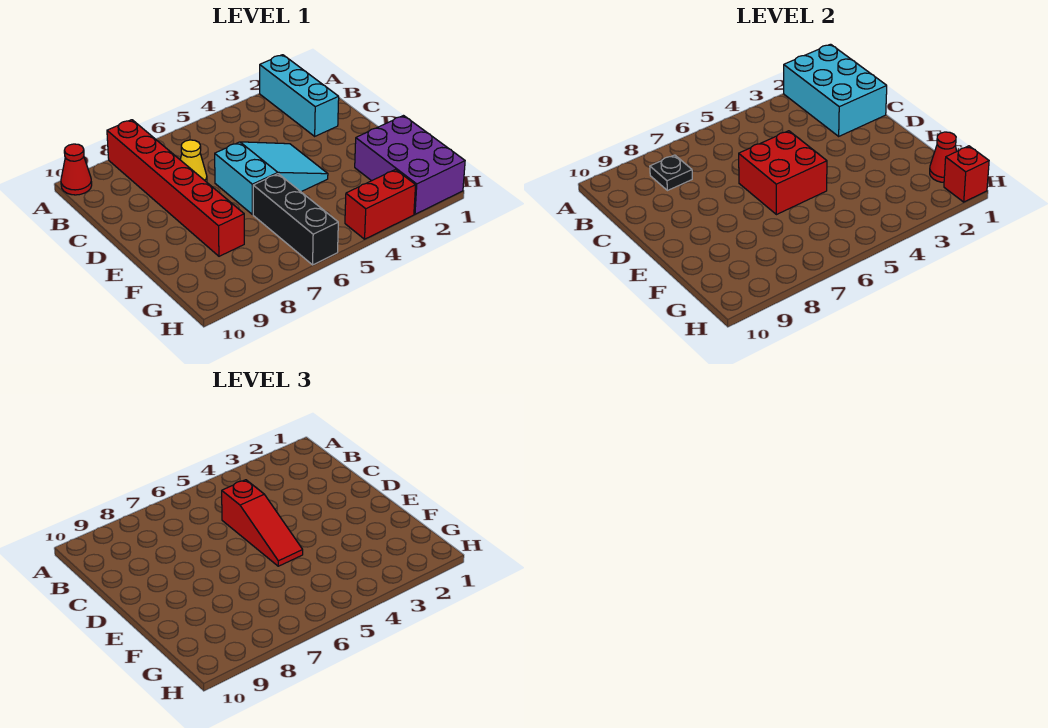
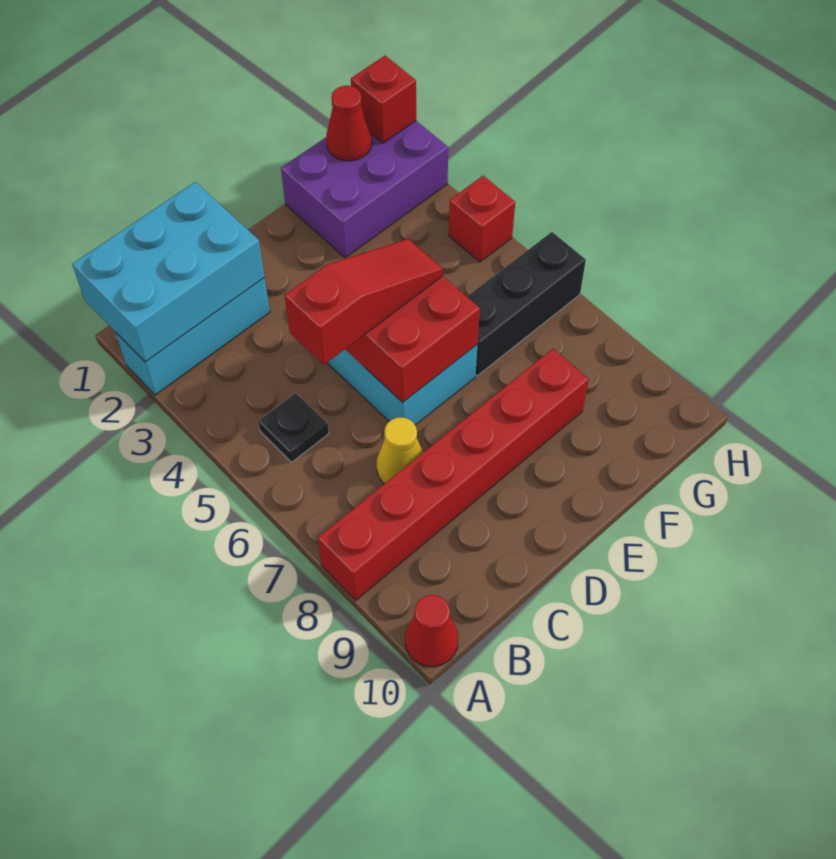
black plate B8 level 2 -> black plate B5 level 1
red brick H3:H4 level 1 -> red brick H4 level 1

